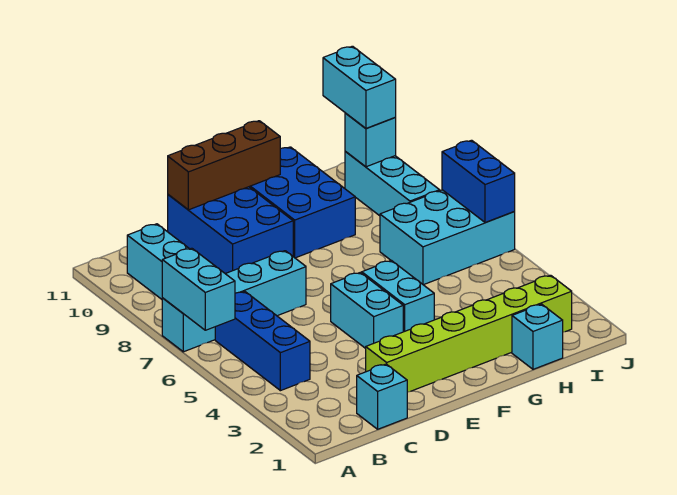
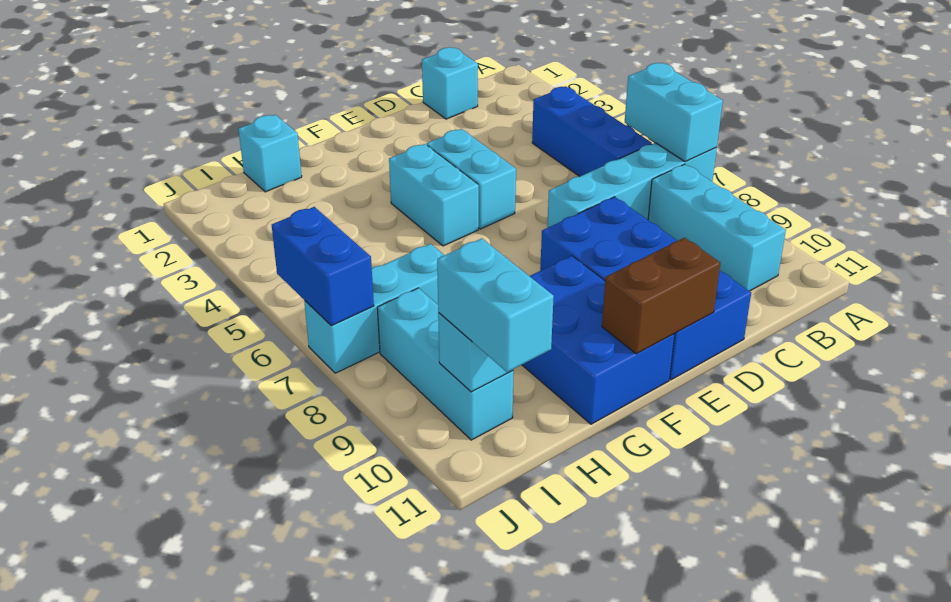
lime brick D2:I2 level 1 -> none
blue brick D9:E11 level 1 -> blue brick D8:E11 level 1
brown brick D11:F11 level 2 -> brown brick E11:F11 level 2
cyan brick H6:J7 level 1 -> cyan brick H7:J7 level 1

